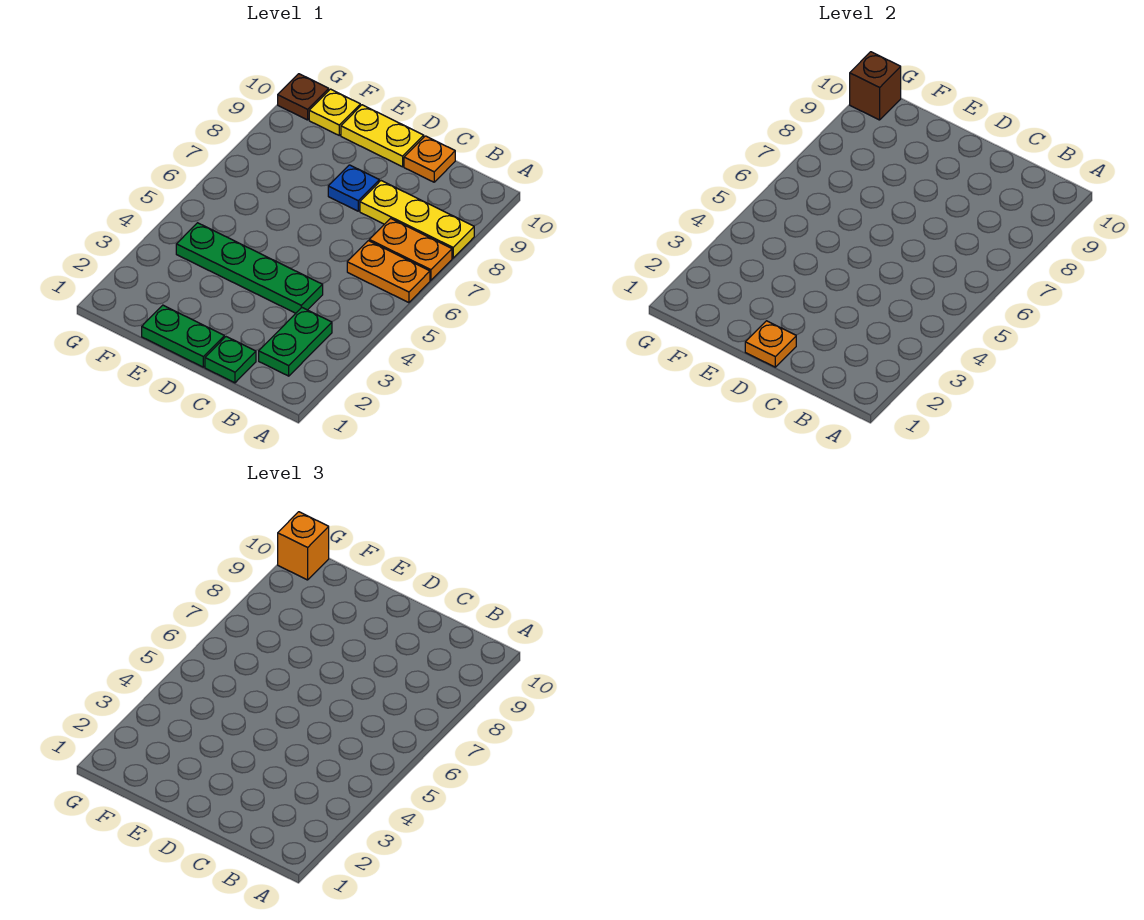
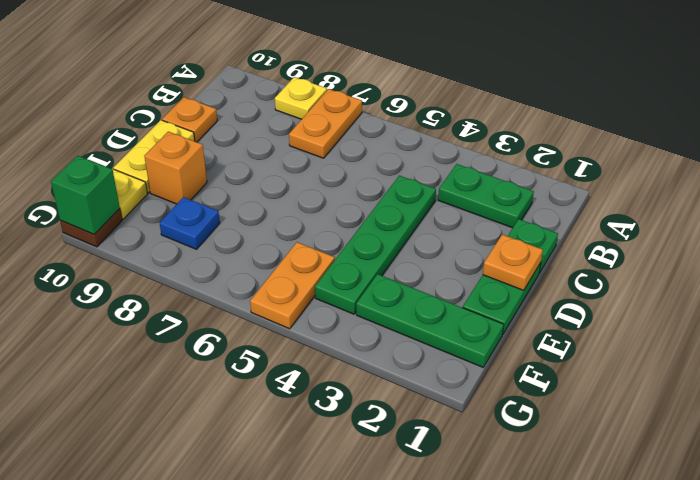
orange plate A6:B6 level 1 -> orange plate F5:G5 level 1
yellow plate A8:C8 level 1 -> yellow plate A8 level 1
blue plate D8 level 1 -> blue plate F8 level 1
none -> green plate F1:F3 level 1
brown brick G10 level 2 -> green brick G10 level 2
orange brick G10 level 3 -> orange brick E9 level 1

